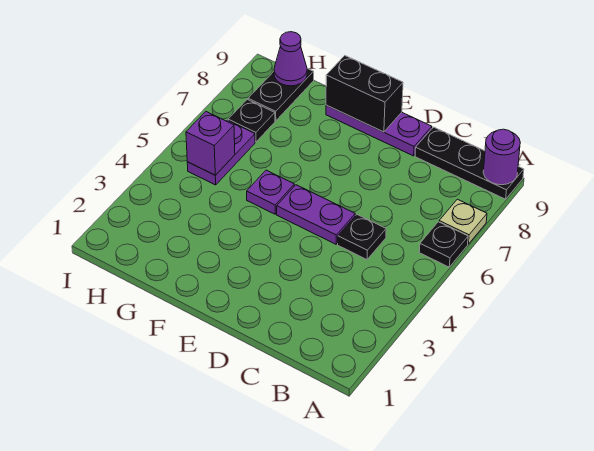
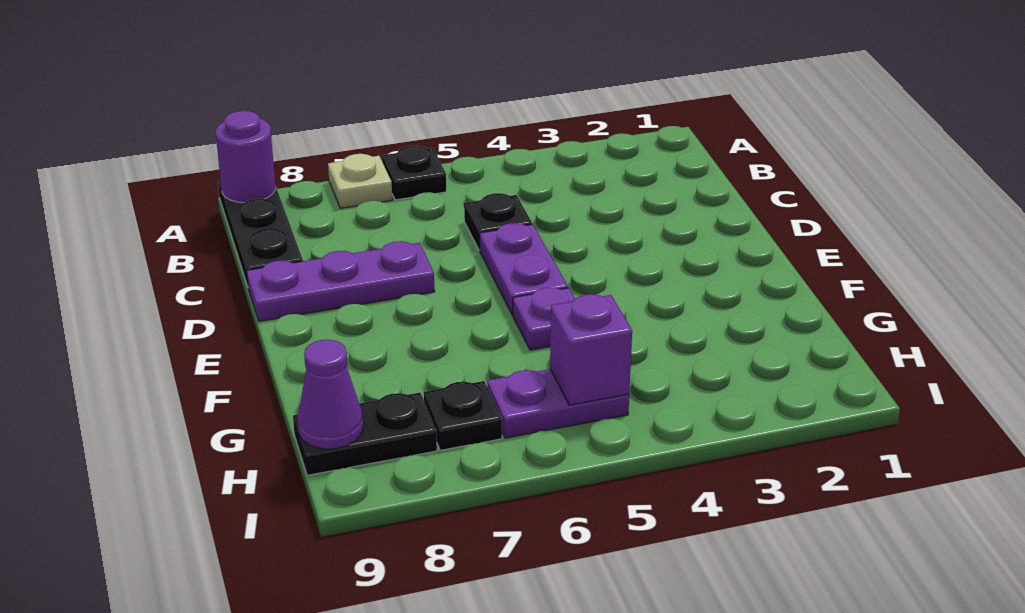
purple plate D9:F9 level 1 -> purple plate D7:D9 level 1
black brick E9:F9 level 2 -> none

